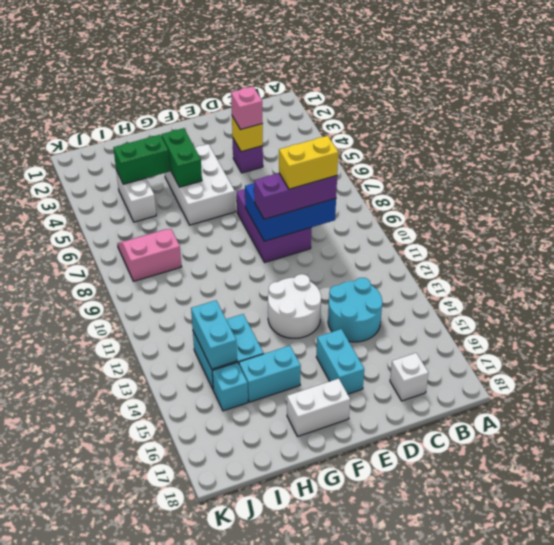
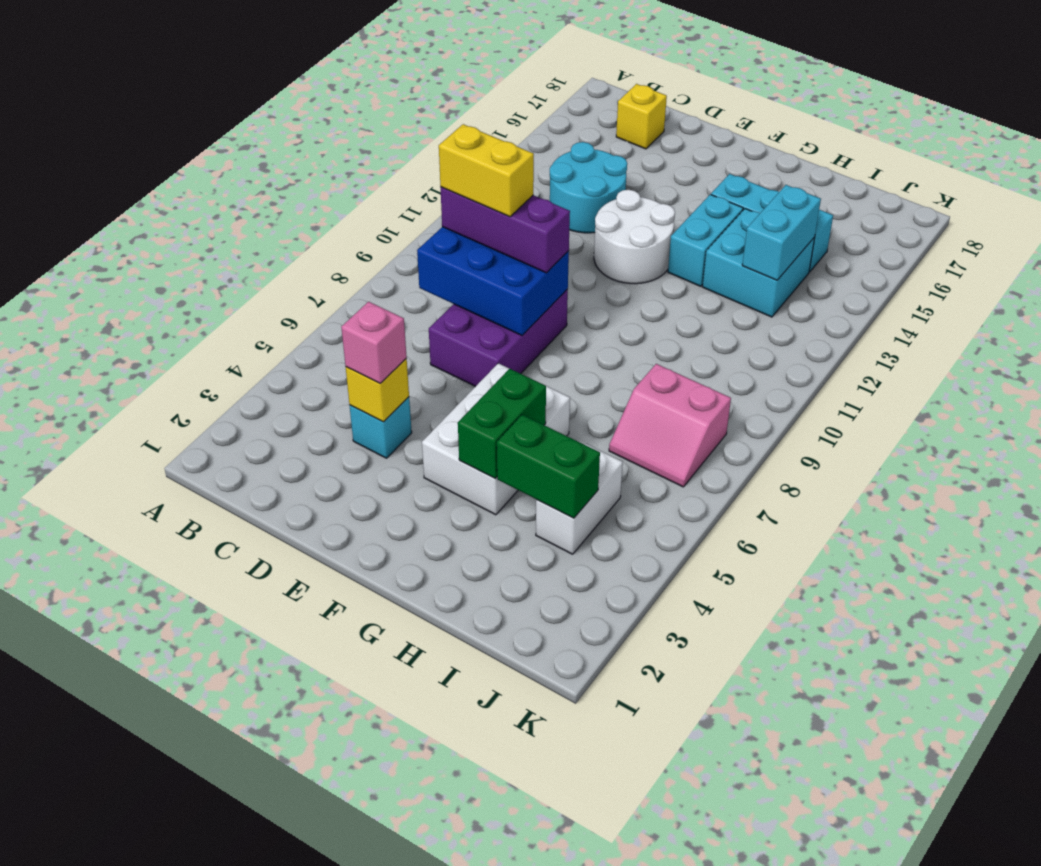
white brick C17 level 1 -> yellow brick C17 level 1
purple brick D4 level 1 -> cyan brick D4 level 1
cyan brick E15:E16 level 1 -> cyan brick G13:G14 level 1
white brick F17:G17 level 1 -> none

